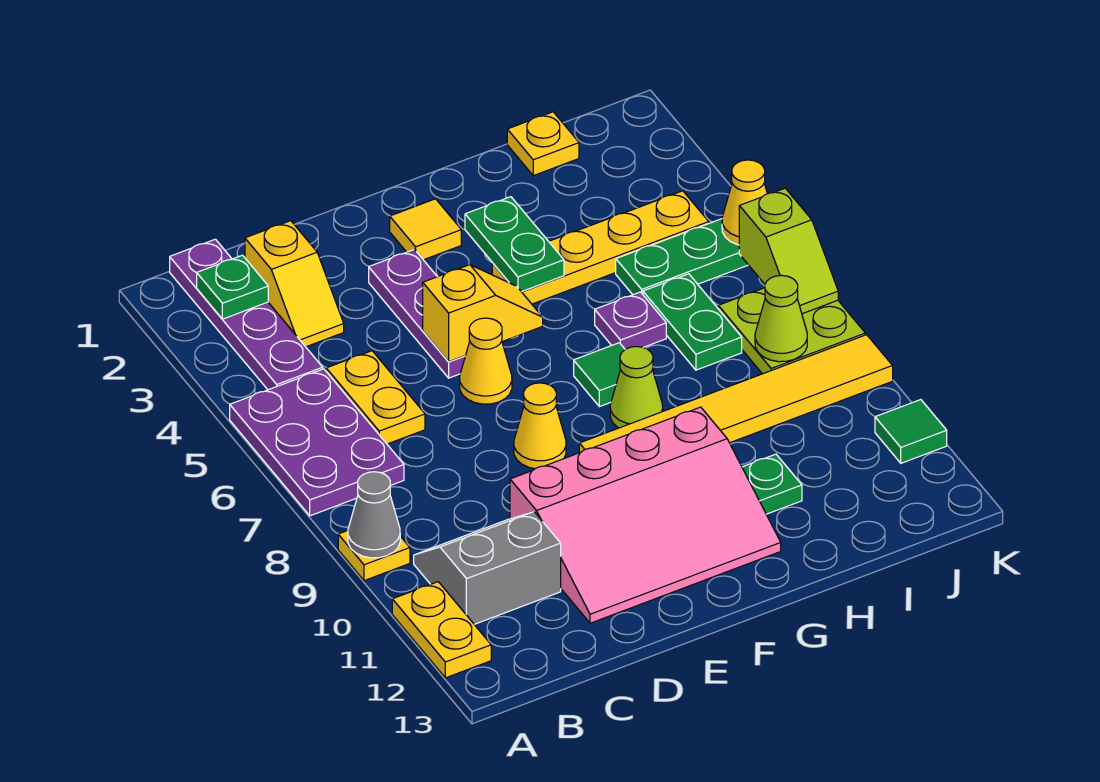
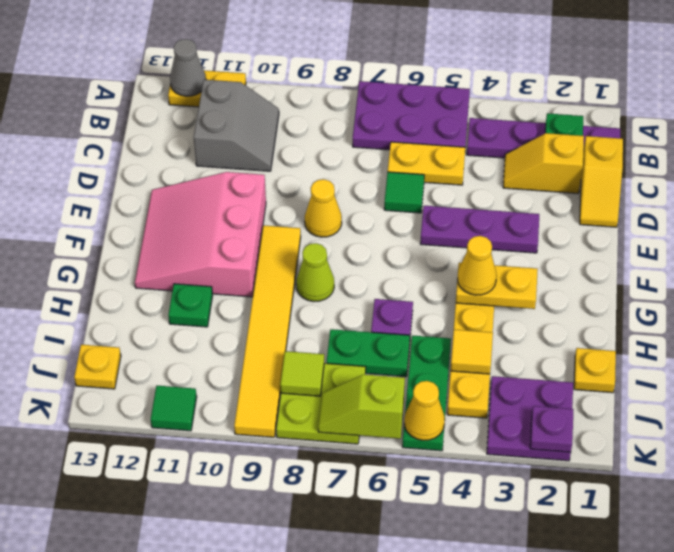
yellow plate A9 level 1 -> yellow plate J13 level 1
grey cone A9 level 2 -> grey cone A12 level 2
pink slope D10:G12 level 1 top 10 -> pink slope E10:G12 level 1 top 10
yellow slope E5:F5 level 2 top E -> yellow slope C1:D1 level 1 top C
yellow cone E6 level 1 -> yellow cone G4 level 3
yellow tile F2 level 1 -> yellow tile I4 level 2
green plate G3:G4 level 2 -> yellow plate G3:G4 level 2
green tile G7 level 1 -> green tile D6 level 1
none -> purple plate J2:K3 level 1
lime cone J8 level 2 -> lime tile J8 level 2
none -> purple plate K2 level 2

